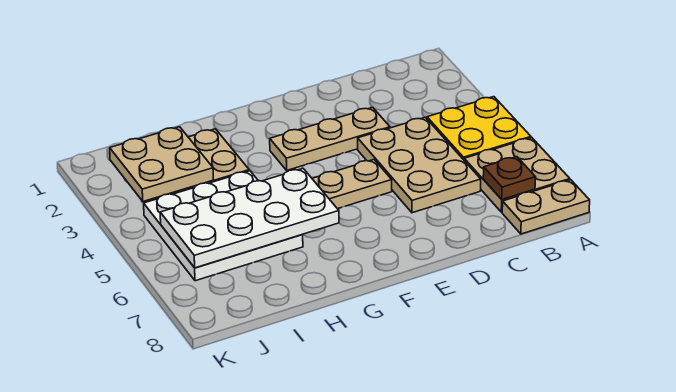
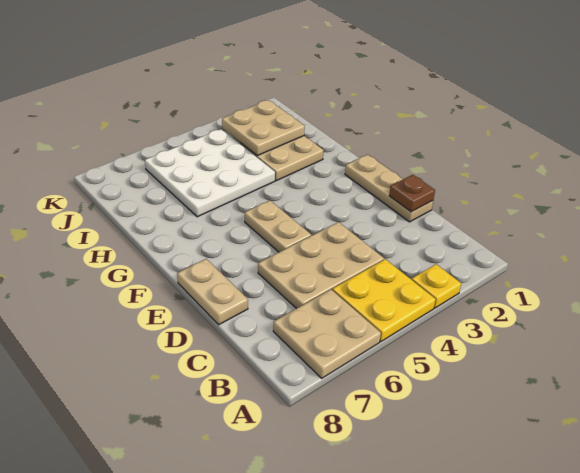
none -> yellow plate A3 level 1
tan plate A8:B8 level 1 -> tan plate D8:E8 level 1
brown plate B7 level 2 -> brown plate D1 level 2
tan plate D3:F3 level 1 -> tan plate D1:F1 level 1
white plate G5:J6 level 2 -> none

